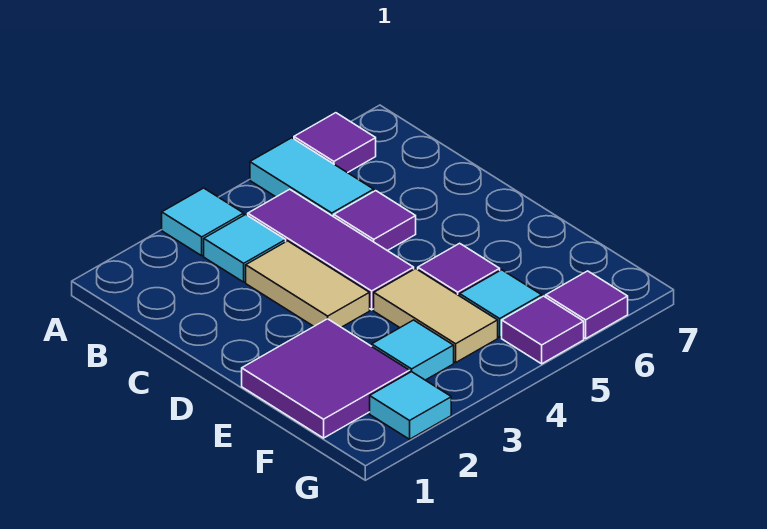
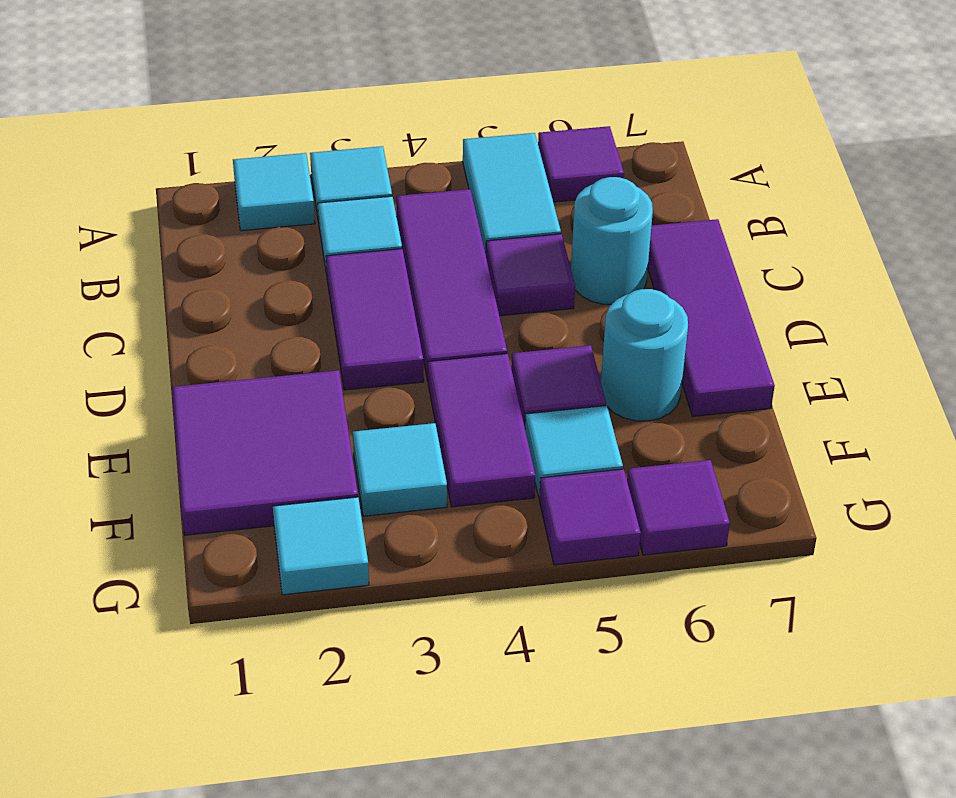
none -> cyan tile A2 level 1
tan tile C3:D3 level 1 -> purple tile C3:D3 level 1
none -> cyan round brick C6 level 1
none -> purple tile C7:E7 level 1
tan tile E4:F4 level 1 -> purple tile E4:F4 level 1
none -> cyan round brick E6 level 1

